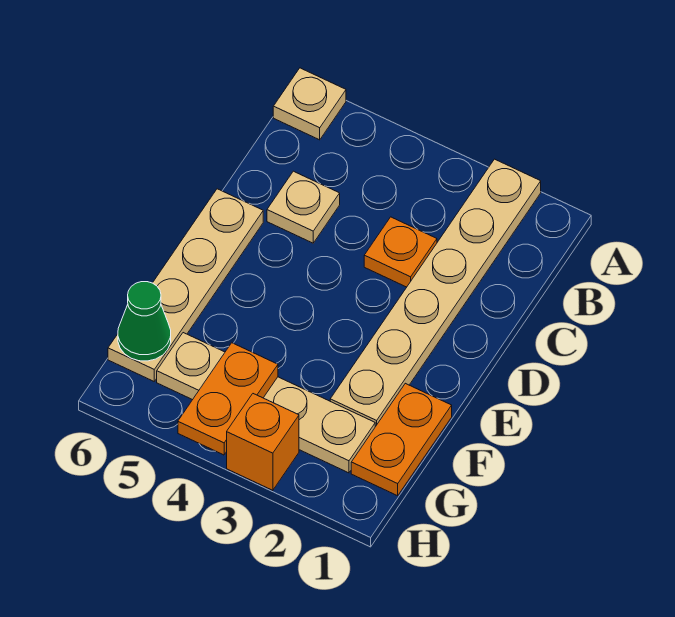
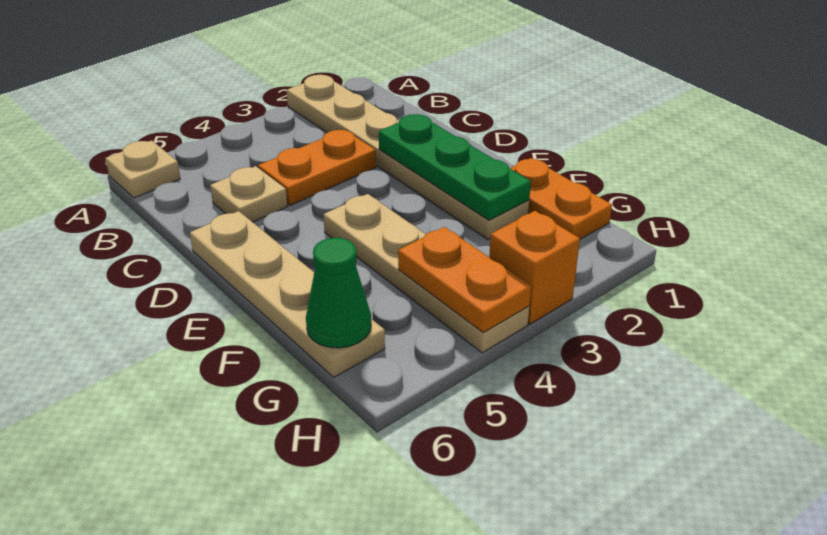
orange plate C3 level 1 -> orange plate C3:C4 level 1
none -> green plate D2:F2 level 2
tan plate G2:G5 level 1 -> tan plate E4:H4 level 1

